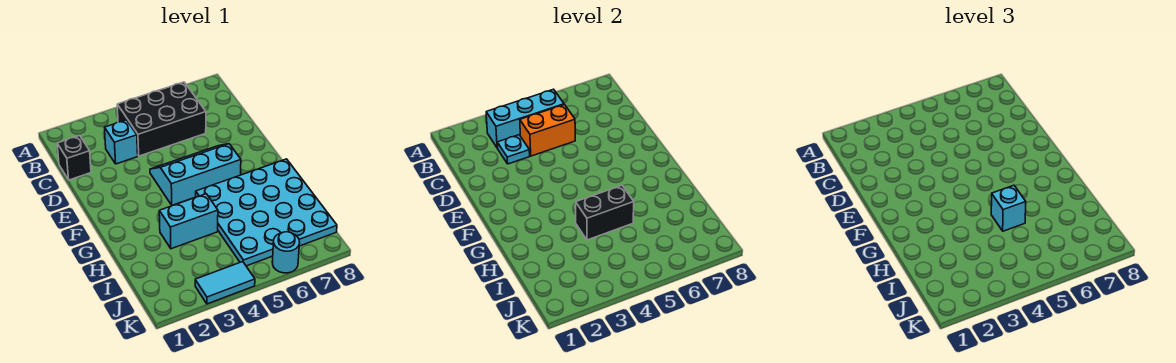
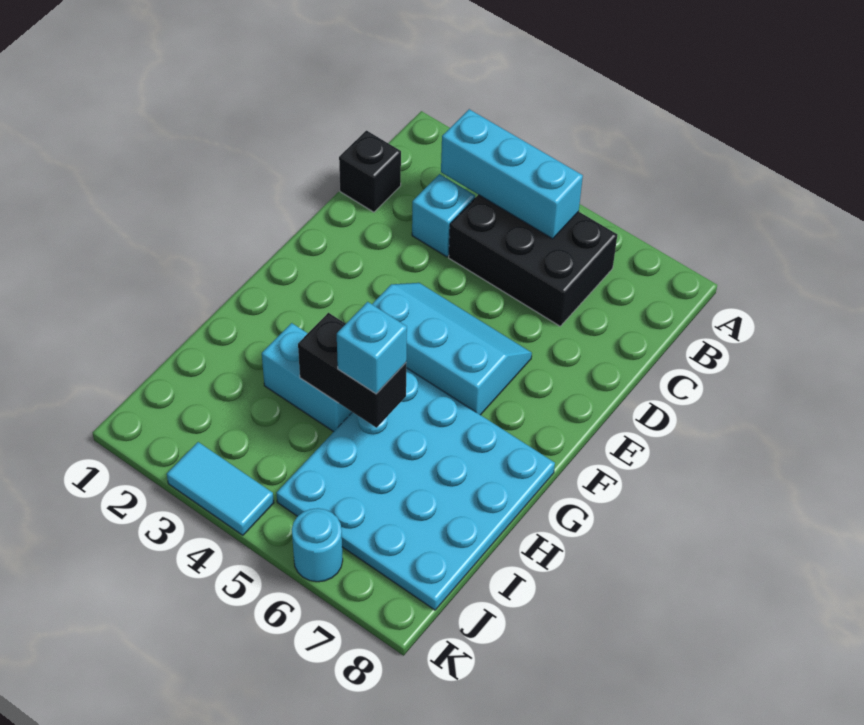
cyan plate C3 level 2 -> none
orange brick C4:C5 level 2 -> none

